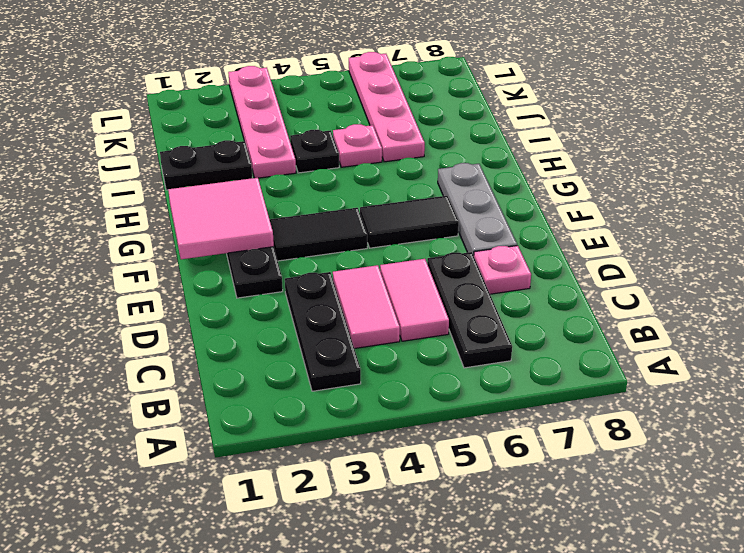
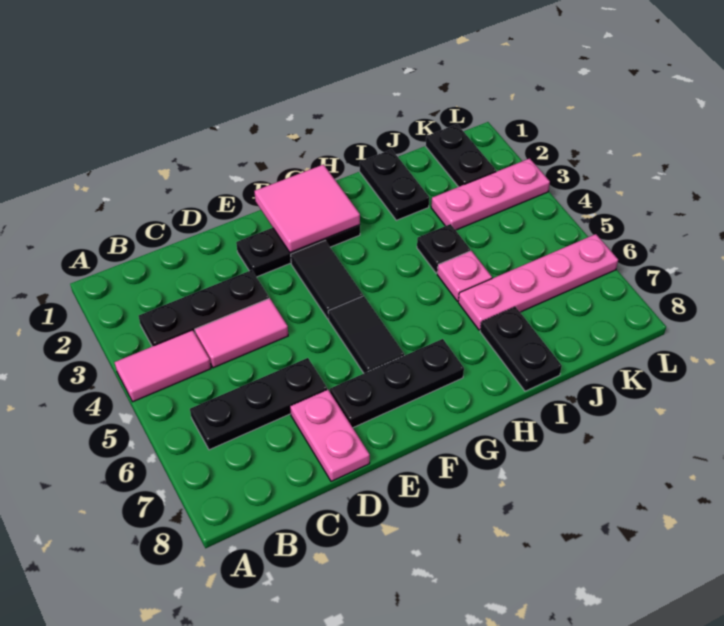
pink tile C5:D5 level 1 -> pink tile A4:B4 level 1
pink plate D7 level 1 -> pink plate D7:D8 level 1
grey plate E7:G7 level 1 -> black plate E7:G7 level 1
pink plate I3:L3 level 1 -> pink plate J3:L3 level 1
none -> black plate I7:I8 level 1
none -> black plate K1:K2 level 1

